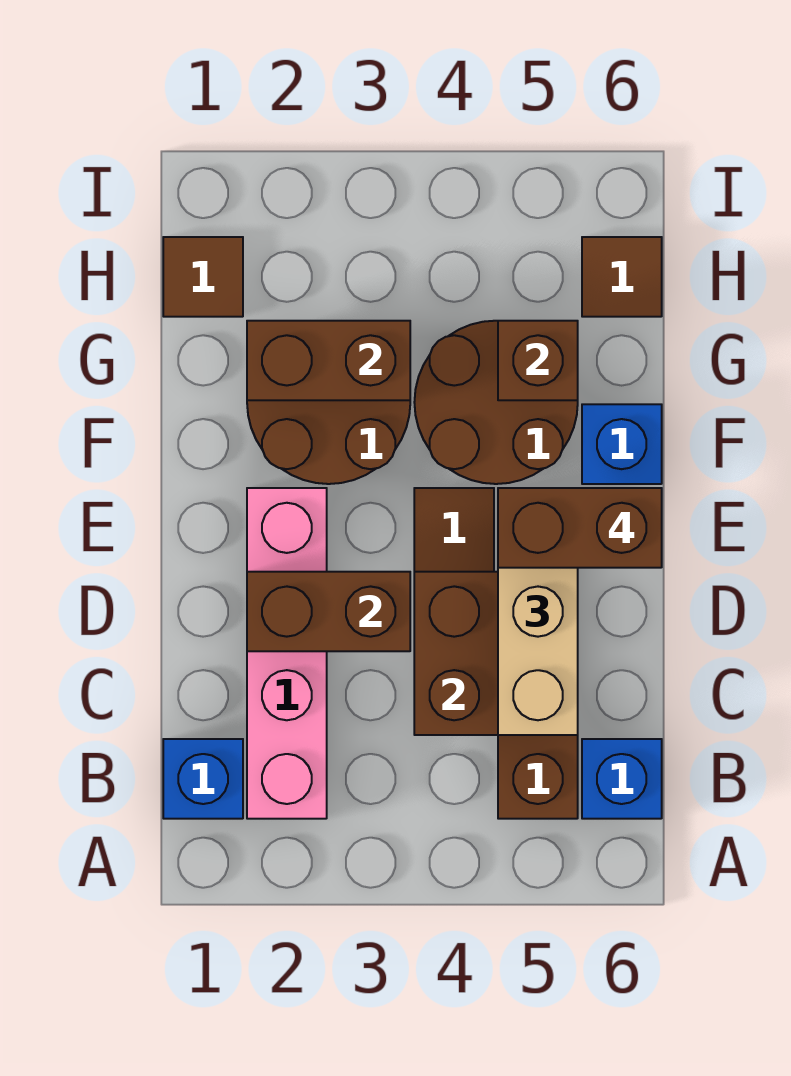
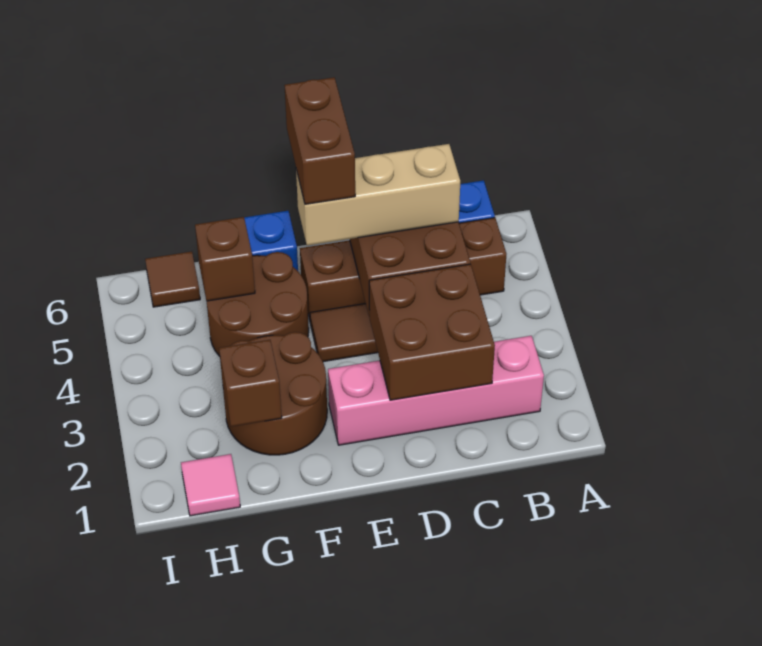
blue brick B1 level 1 -> none
brown brick D2:D3 level 2 -> brown brick C2:D3 level 2
brown brick G2:G3 level 2 -> brown brick G2 level 2
brown tile H1 level 1 -> pink tile H1 level 1

